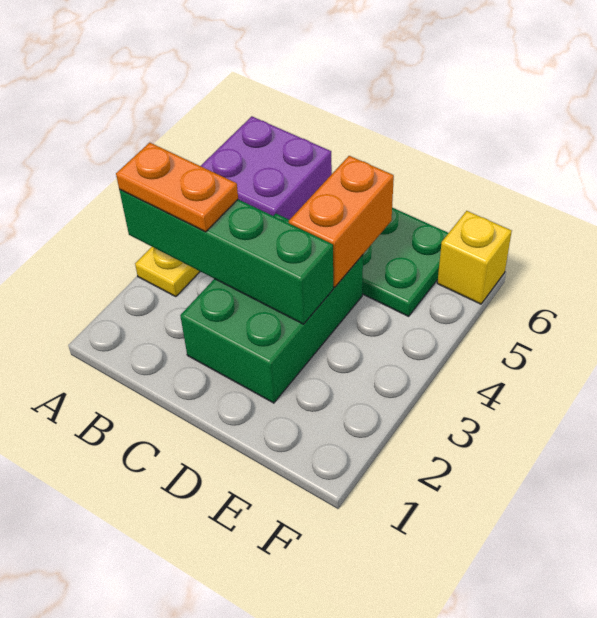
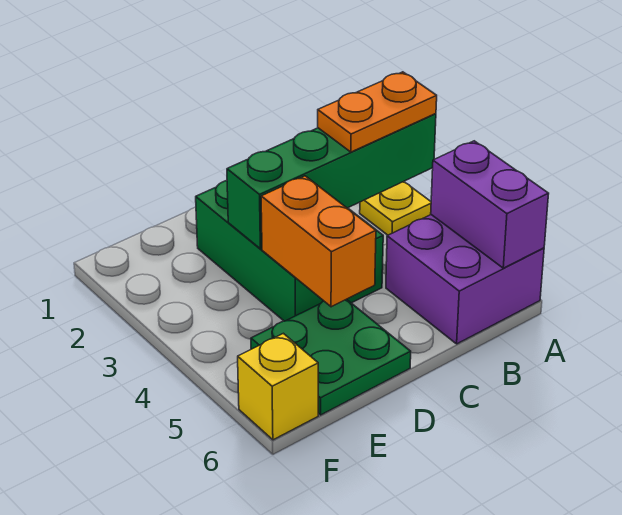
none -> purple brick A5:A6 level 2

